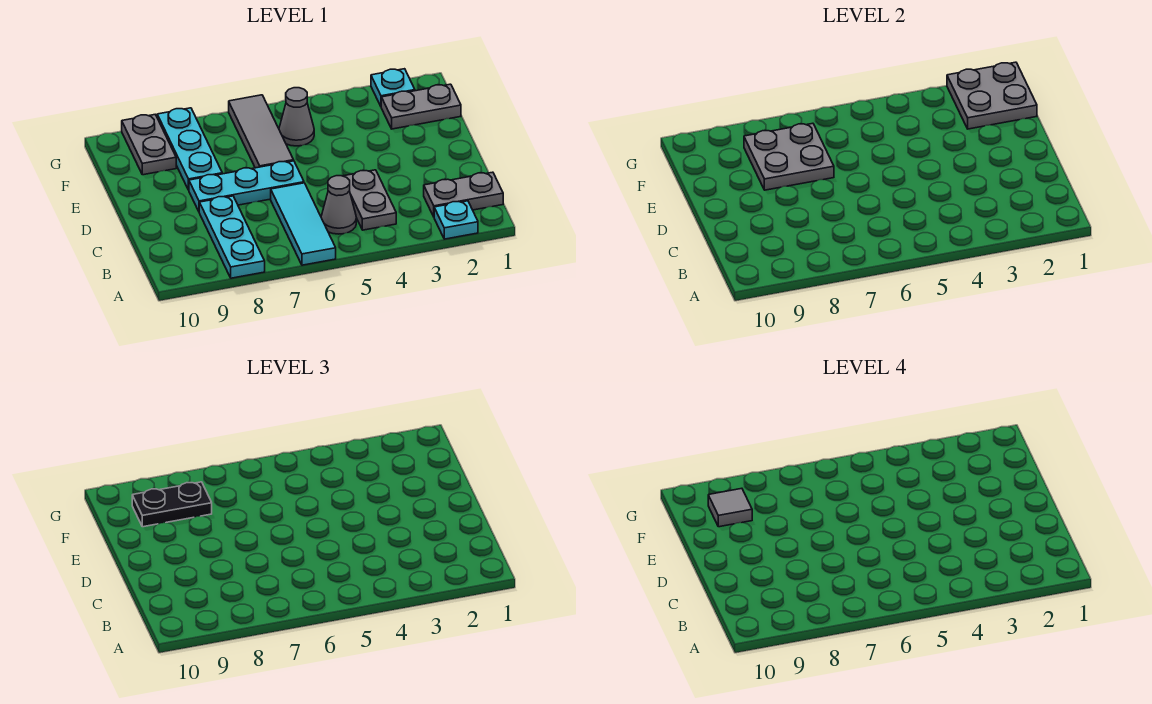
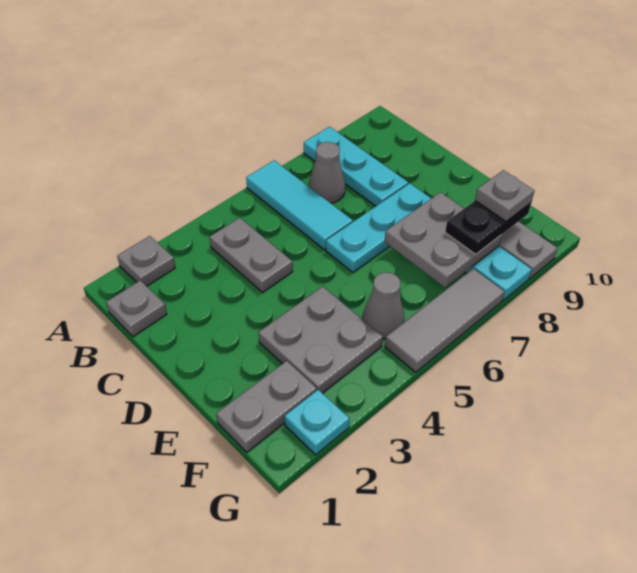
cyan plate A2 level 1 -> grey plate A2 level 1
grey plate B1:B2 level 1 -> grey plate B1 level 1
grey cone B5 level 1 -> grey cone B7 level 1
grey tile E6:G6 level 1 -> grey tile G5:G7 level 1
grey plate F1:G2 level 2 -> grey plate E3:F4 level 1
grey tile F9 level 4 -> grey plate F9 level 4

